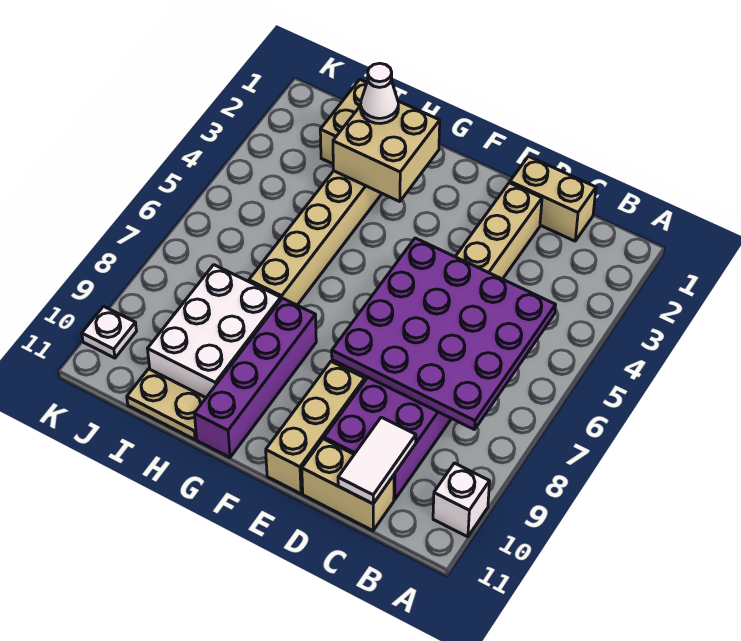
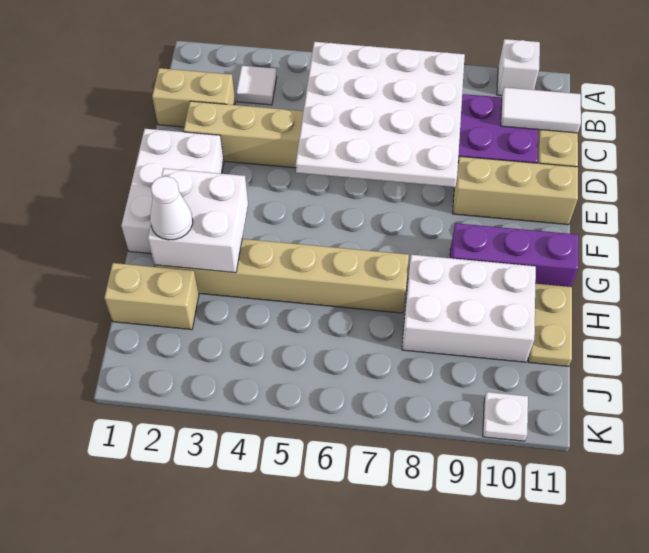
none -> white tile B3 level 1
purple plate B5:E8 level 2 -> white plate B5:E8 level 2
tan brick C1:D1 level 1 -> tan brick C1:C2 level 1
none -> white brick E1:G2 level 1
tan brick G2:H3 level 2 -> white brick G2:H3 level 2
purple brick G8:G11 level 1 -> purple brick G9:G11 level 1

